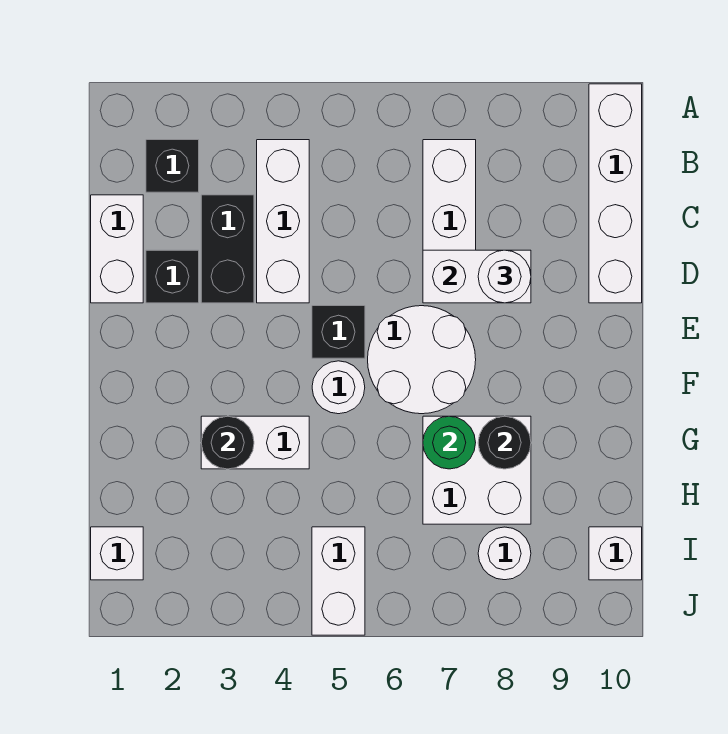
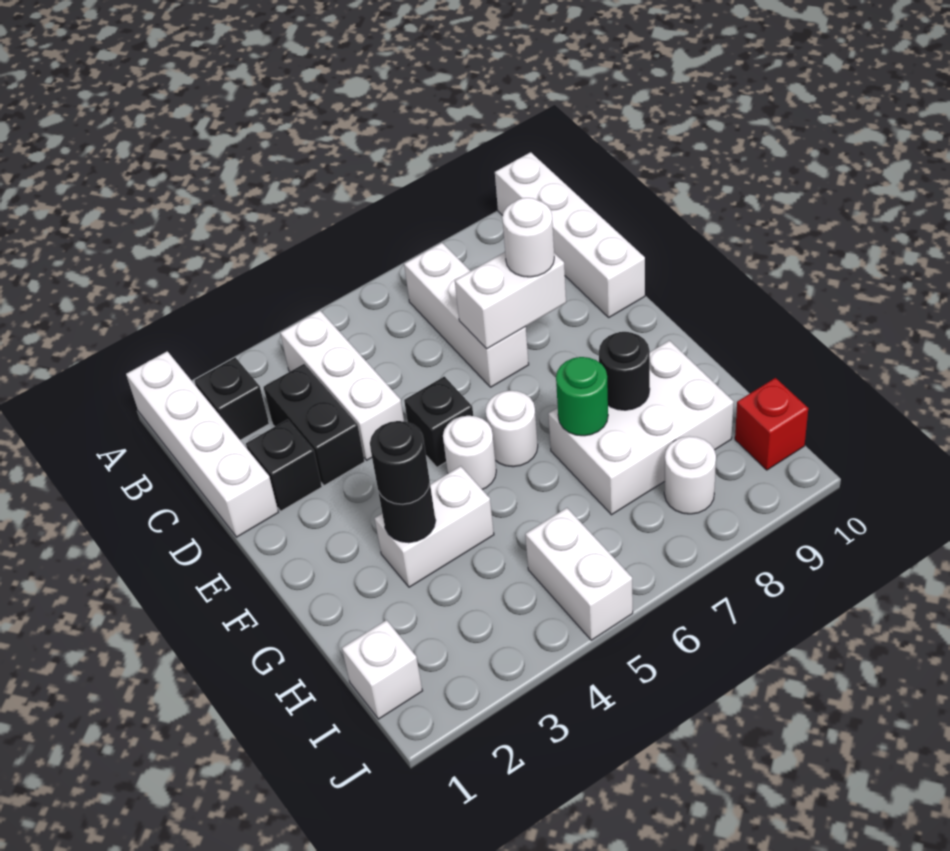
white brick C1:D1 level 1 -> white brick A1:D1 level 1
white round brick E6:F7 level 1 -> white round brick F6 level 1
none -> black round brick G3 level 3
white brick G7:H8 level 1 -> white brick G7:H9 level 1
white brick I10 level 1 -> red brick I10 level 1

